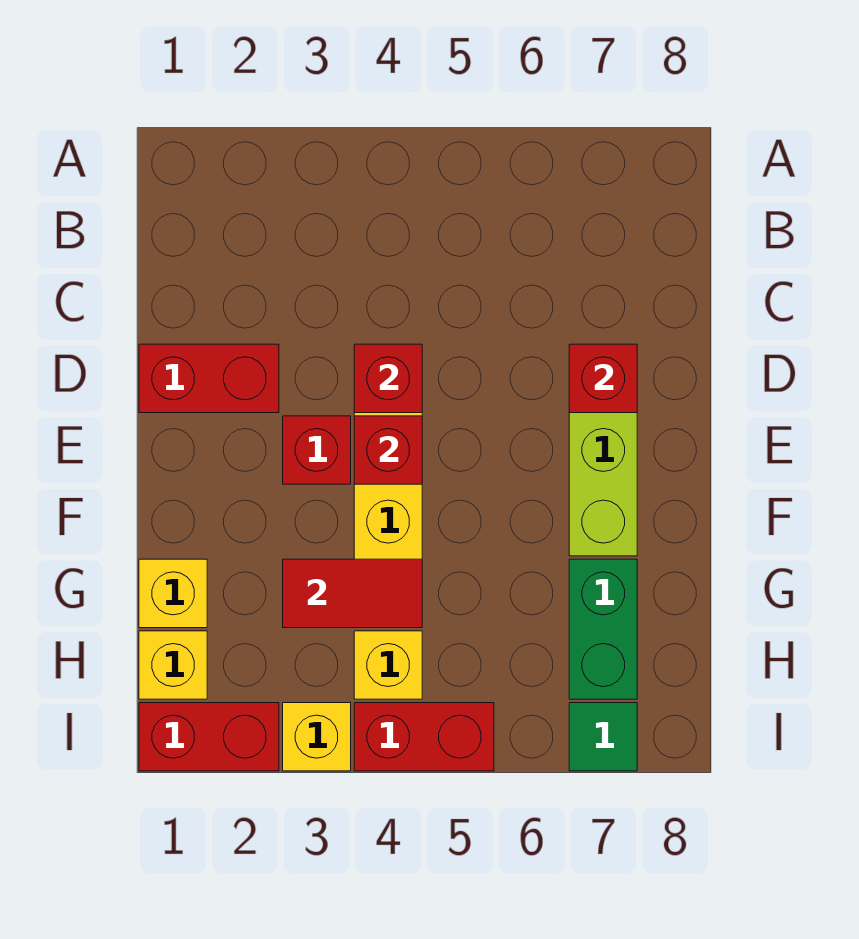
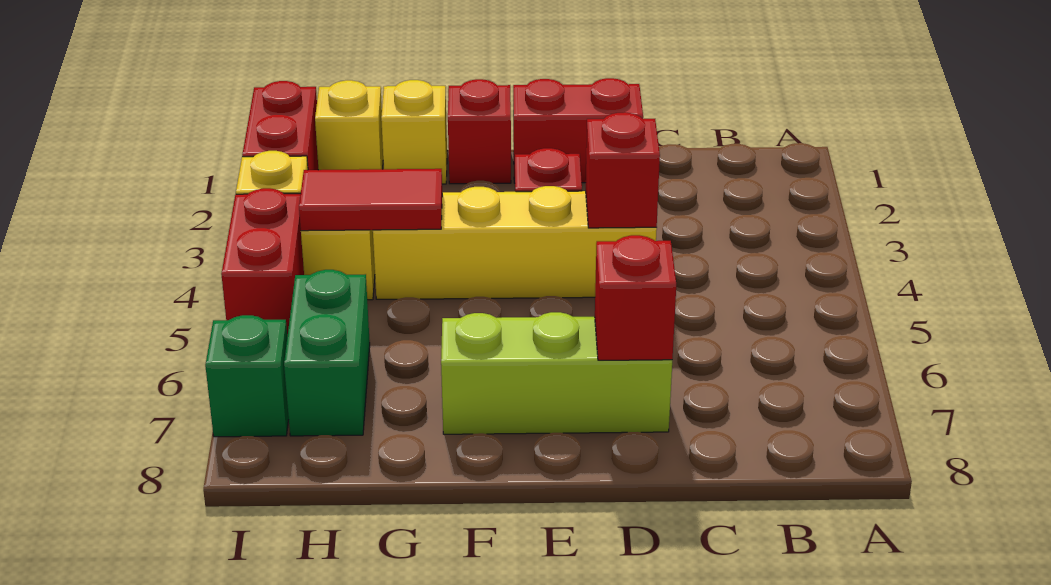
red brick D1:D2 level 1 -> red brick D1:E1 level 1
red brick E4 level 2 -> red brick F1 level 1
red tile G3:G4 level 2 -> red tile G4:H4 level 2
green brick G7:H7 level 1 -> green brick H6:H7 level 1
green tile I7 level 1 -> green brick I7 level 1

